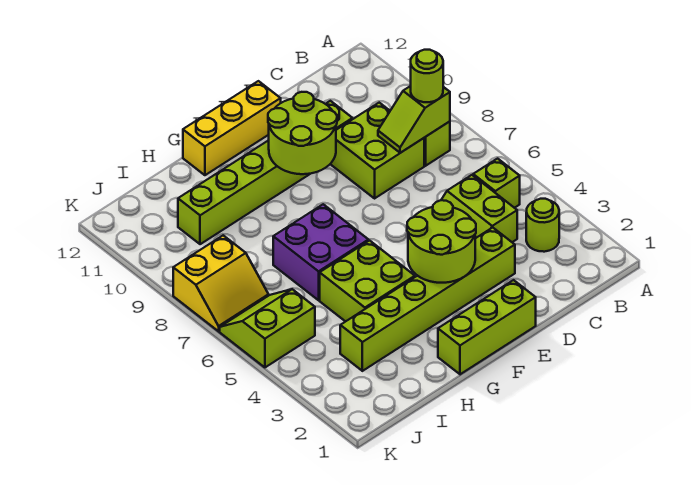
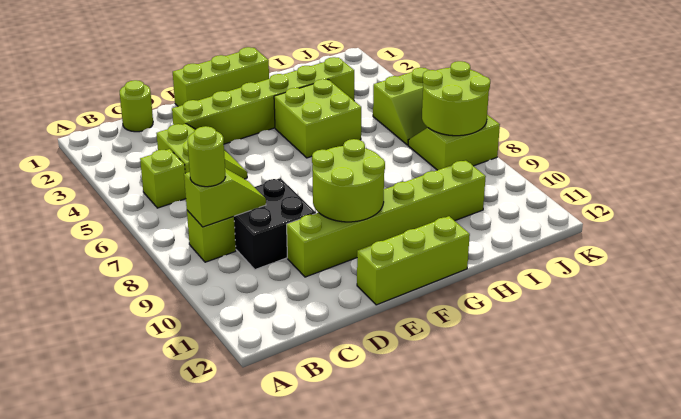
lime round brick B3 level 1 -> lime round brick C1 level 1
lime brick C8:D9 level 1 -> black brick C8:D9 level 1
lime round brick E3:F4 level 2 -> lime round brick J7:K8 level 2
yellow brick E12:G12 level 1 -> lime brick E12:G12 level 1
purple brick G6:H7 level 1 -> none
yellow slope J7:K8 level 1 top 8 -> lime slope J7:K8 level 1 top 8

